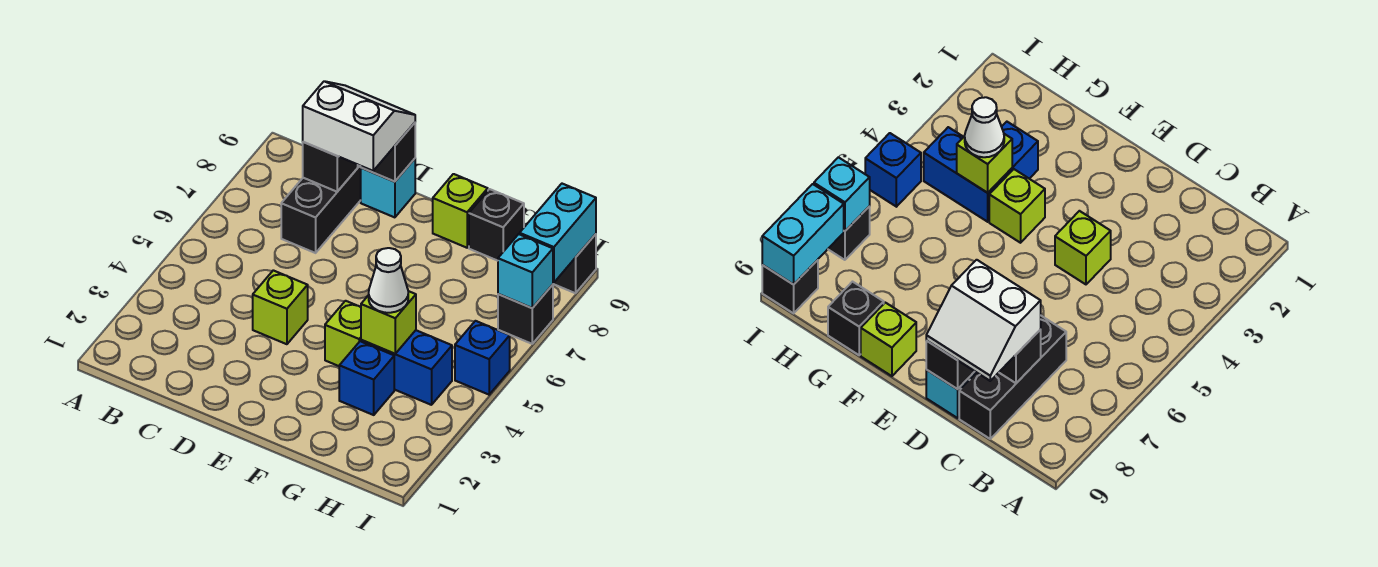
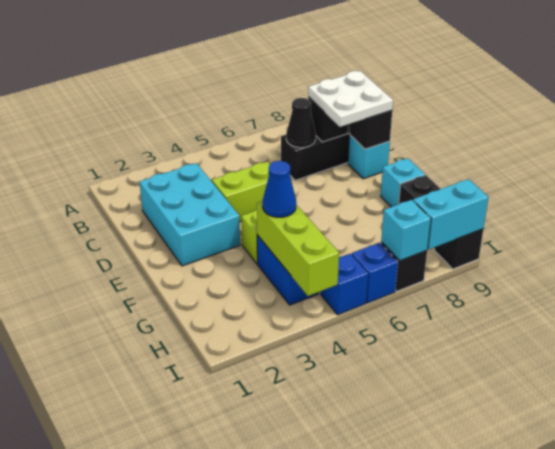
none -> cyan brick C2:E3 level 1
none -> black cone C7 level 2
white slope C8:D9 level 3 top 8 -> white plate C8:D9 level 3
lime brick D4 level 1 -> lime brick D4:D5 level 1
lime brick F9 level 1 -> cyan brick F9 level 1
blue brick G3 level 1 -> blue brick I6 level 1
lime brick G4 level 2 -> lime brick G4:I4 level 2
white cone G4 level 3 -> blue cone G4 level 3

